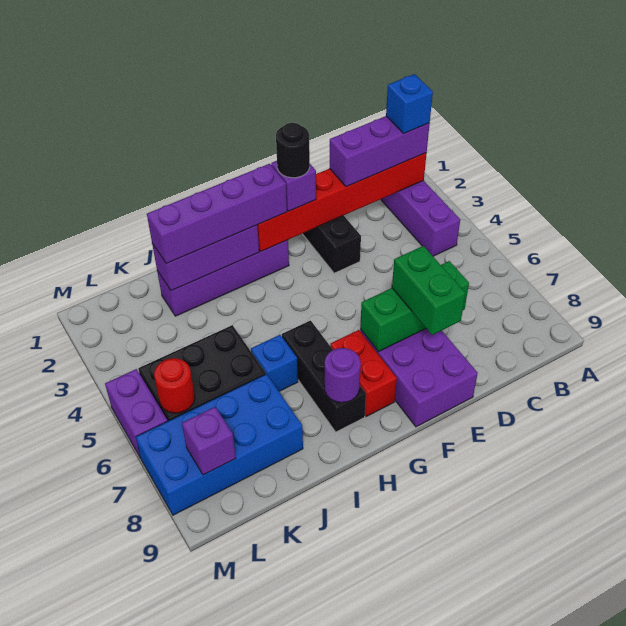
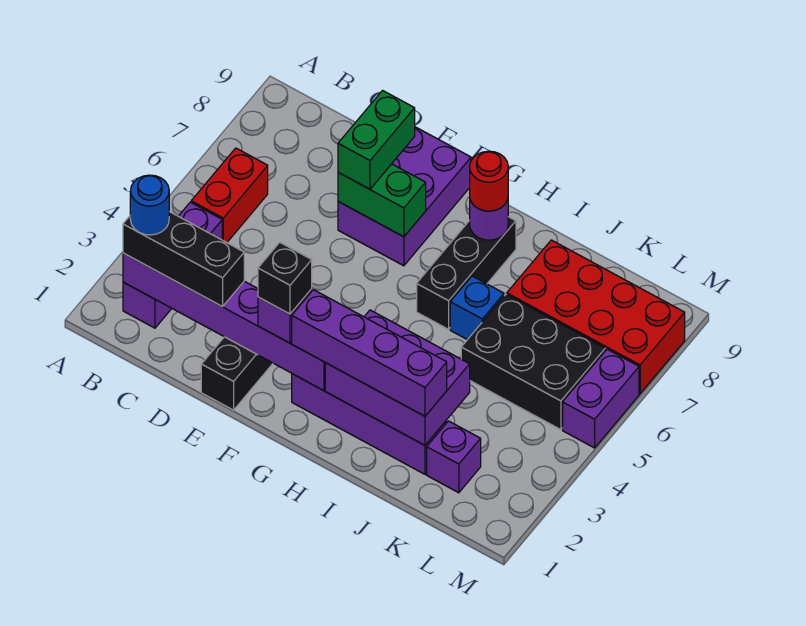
red brick B2:G2 level 2 -> purple brick B2:G2 level 2
purple brick B2:D2 level 3 -> black brick B2:D2 level 3
blue brick B2 level 4 -> blue round brick B2 level 4
green brick D7:F7 level 2 -> green brick E7:F7 level 2
black round brick F2 level 4 -> black brick F2 level 4
red brick G7:G8 level 1 -> red brick B5:B6 level 1
purple brick H2:J2 level 2 -> purple brick H2:J3 level 2
blue brick J7:M8 level 1 -> red brick J7:M8 level 1
red round brick L6 level 2 -> red round brick H8 level 3
purple brick L8 level 2 -> purple brick K2 level 1

